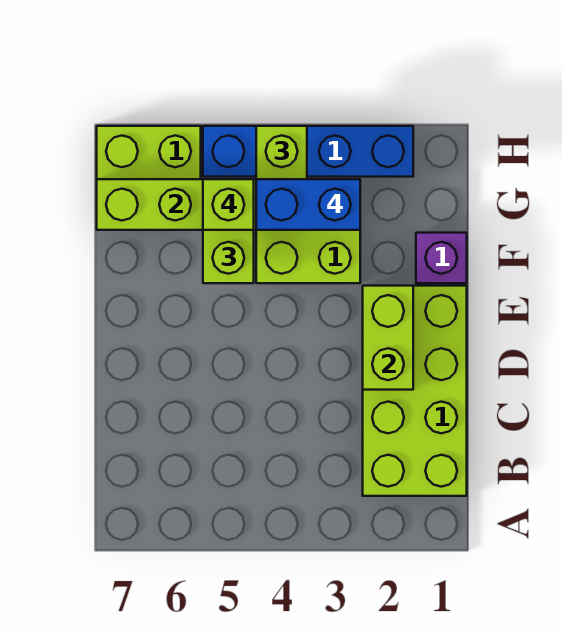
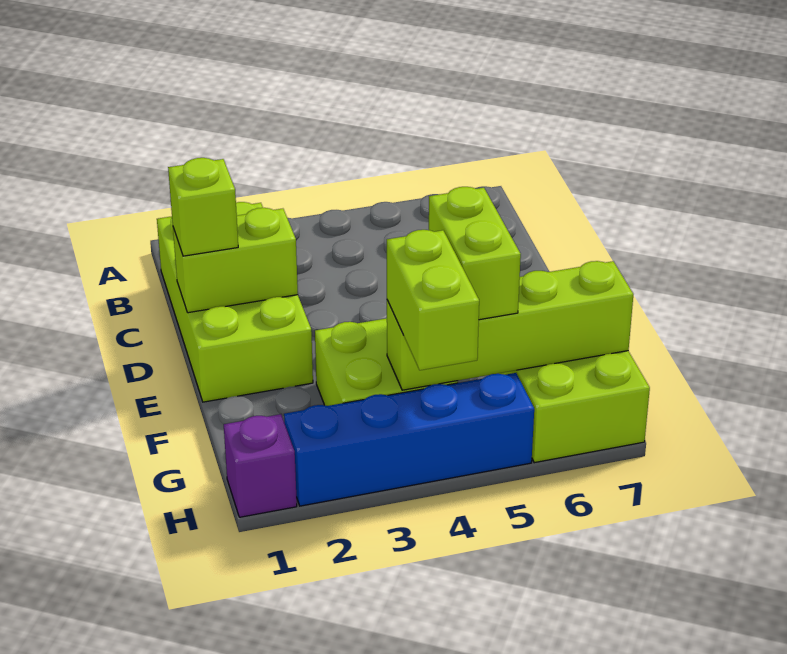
lime brick D2:E2 level 2 -> lime brick D1:D2 level 2
purple brick F1 level 1 -> purple brick H1 level 1
blue brick G3:G4 level 4 -> none
lime brick G5 level 4 -> lime brick D1 level 3

